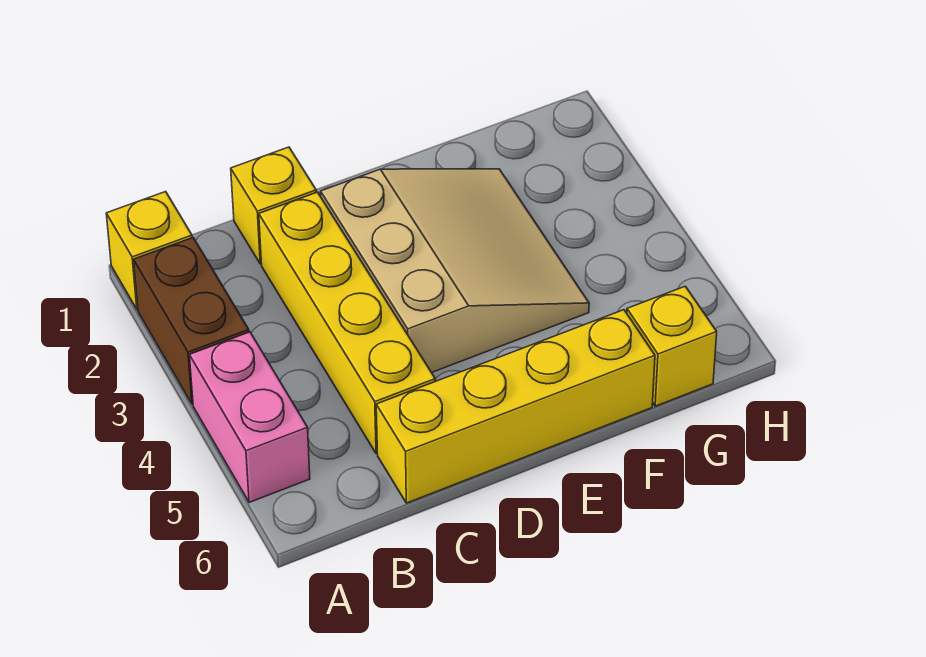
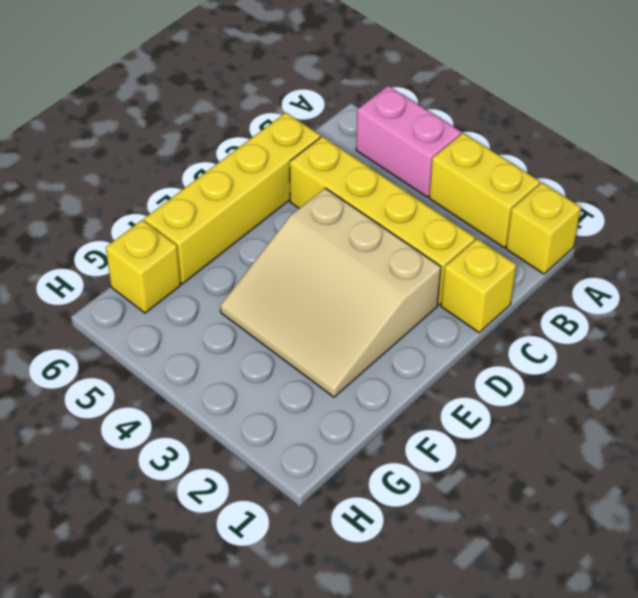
brown brick A2:A3 level 1 -> yellow brick A2:A3 level 1

